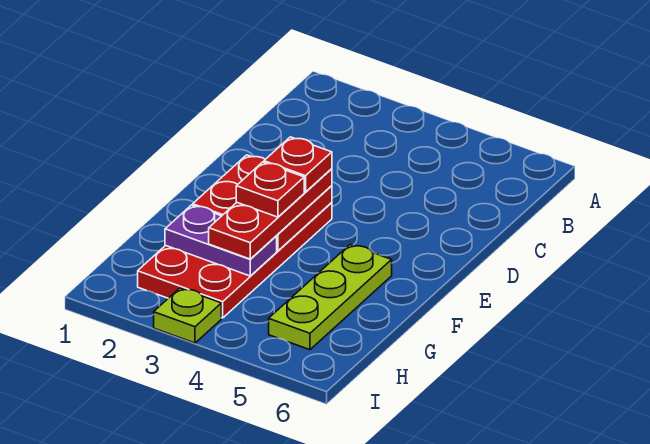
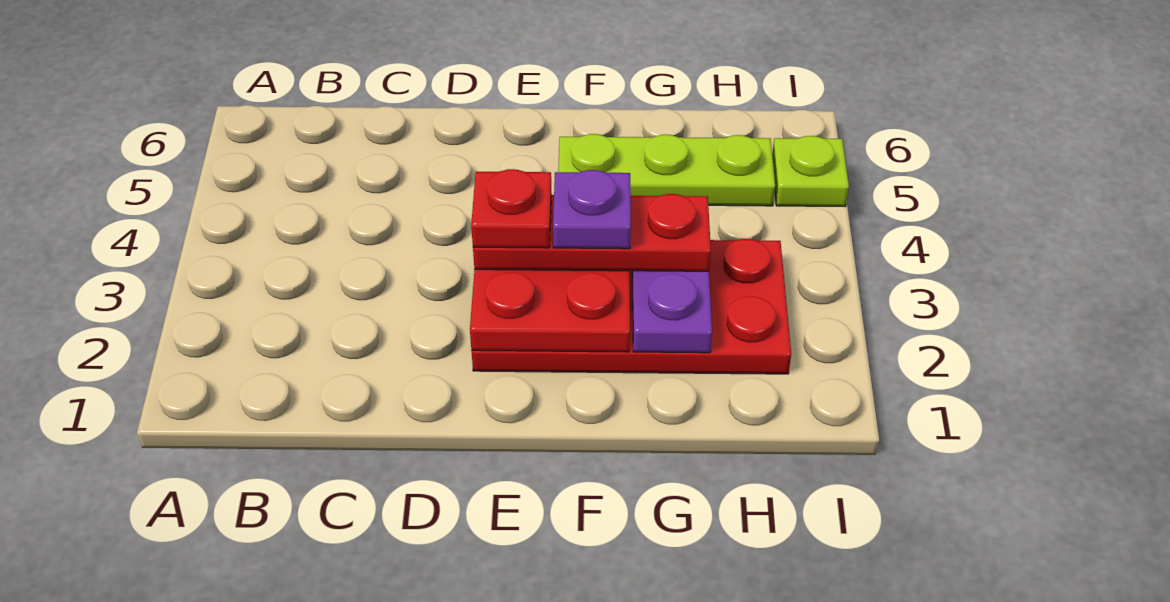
red plate F3 level 4 -> purple plate F3 level 4
lime plate I3 level 1 -> lime plate I5 level 1

